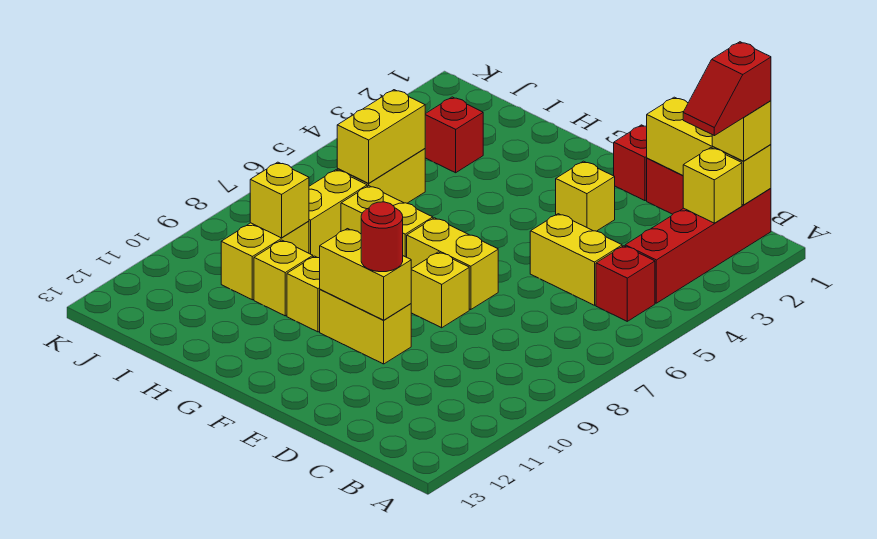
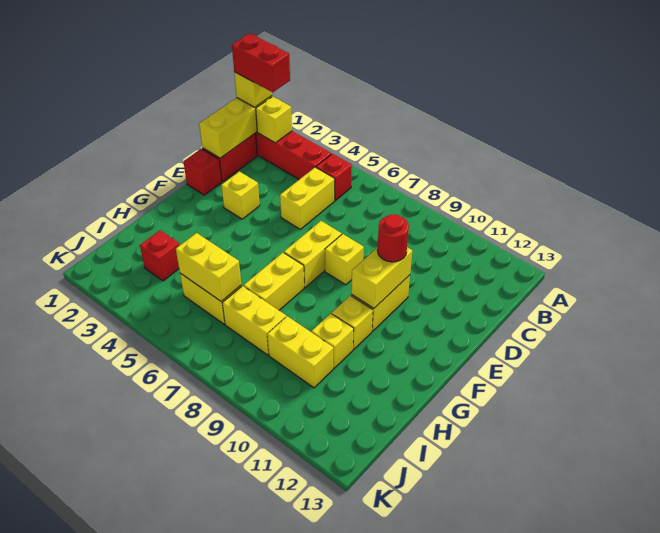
red slope B1:B2 level 4 top 1 -> red brick B1:B2 level 4
yellow brick I9 level 2 -> none

